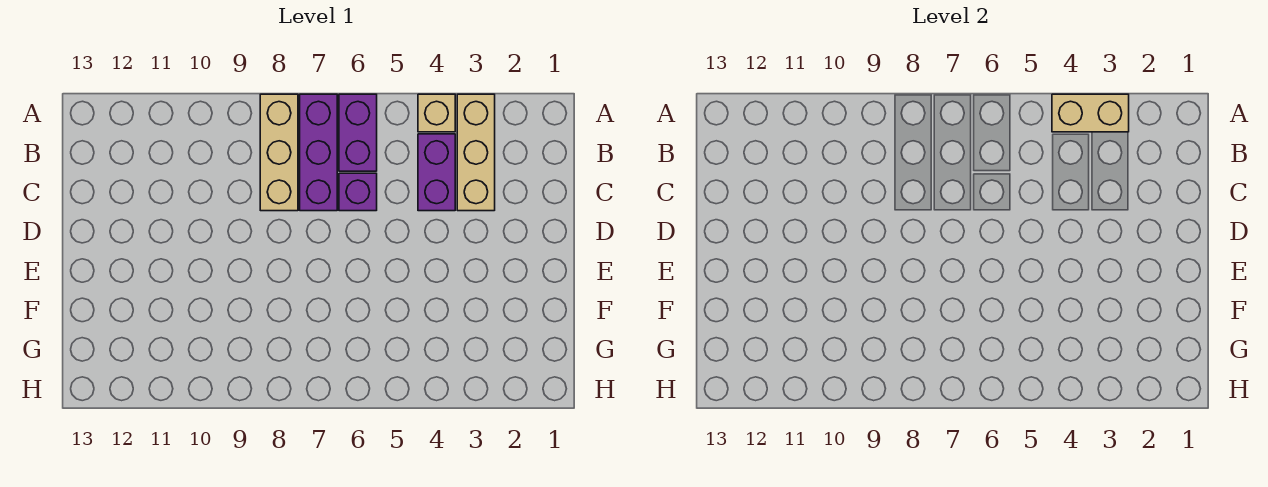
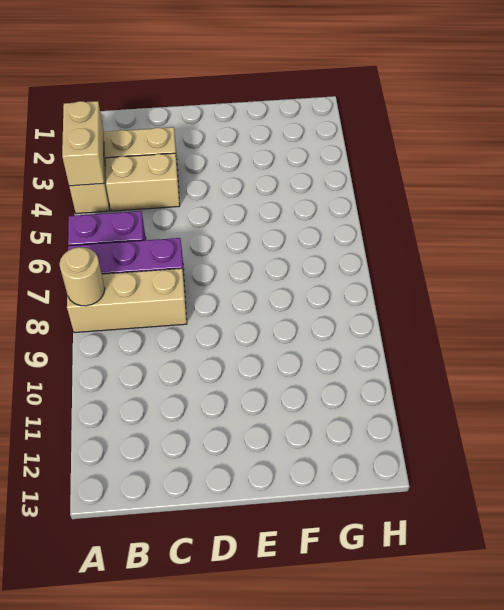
none -> tan round brick A8 level 2
purple brick B4:C4 level 1 -> tan brick B4:C4 level 1
purple brick C6 level 1 -> none

